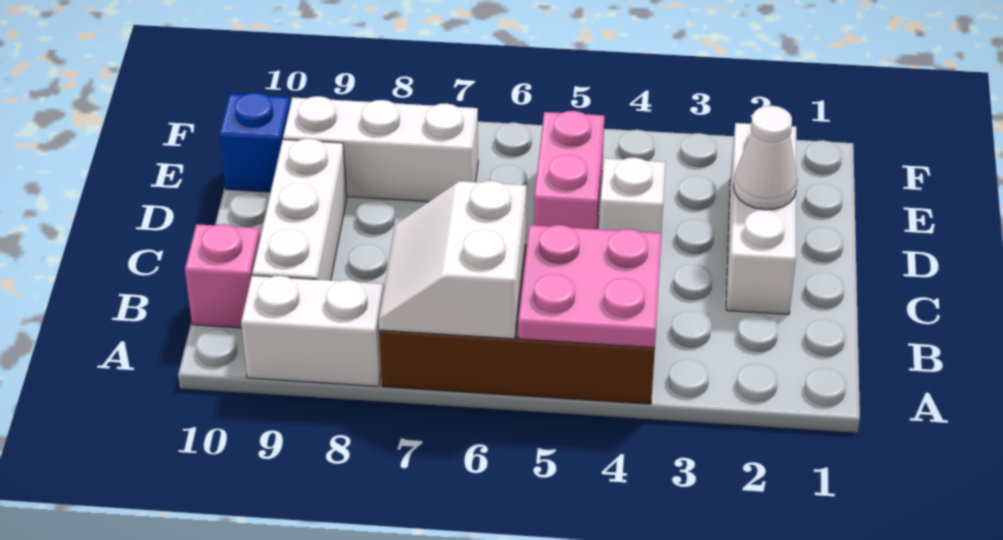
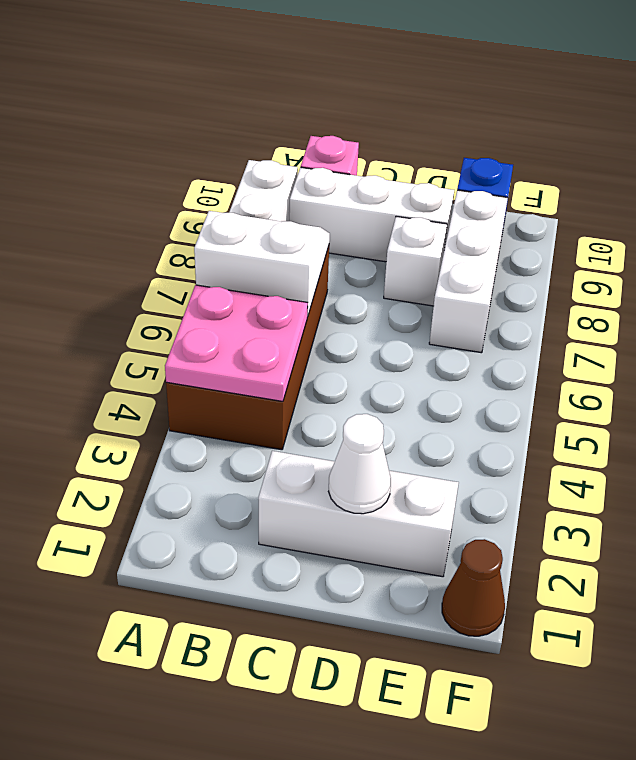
white brick D4 level 1 -> white brick D8 level 1
pink brick D5:E5 level 1 -> none
none -> brown cone F1 level 1

